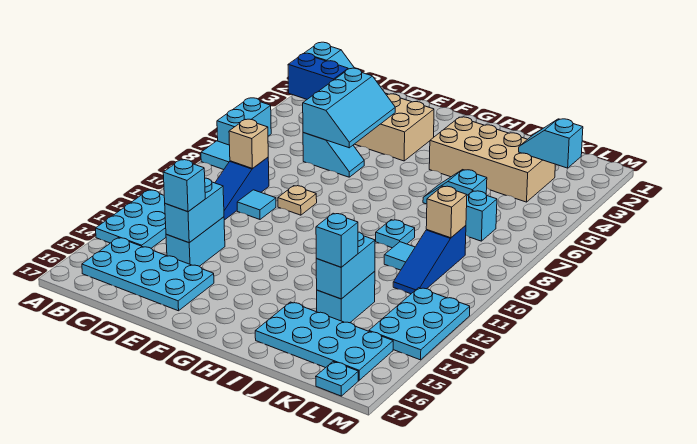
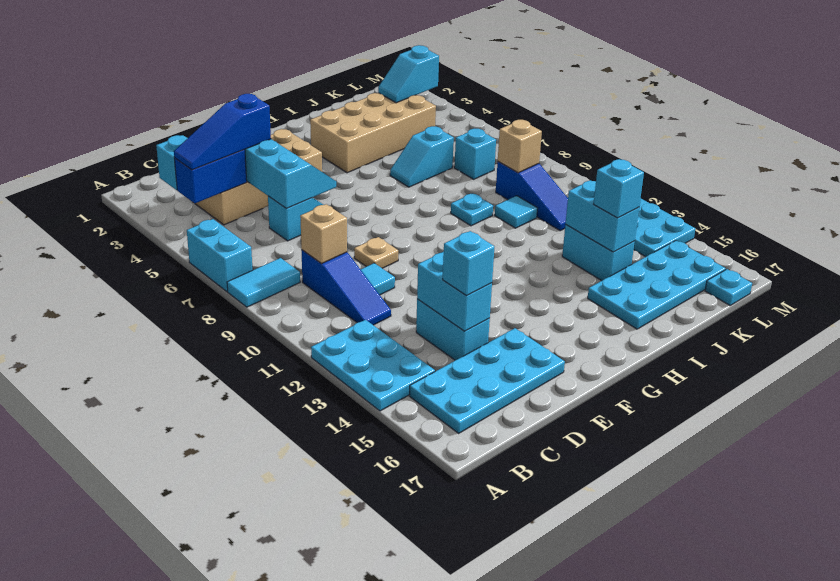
none -> blue slope B4:D4 level 3 top D

